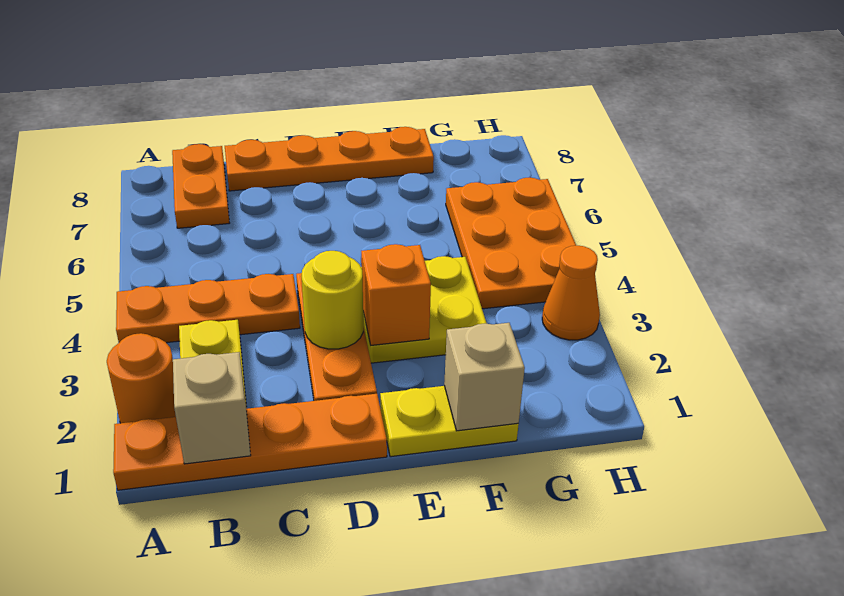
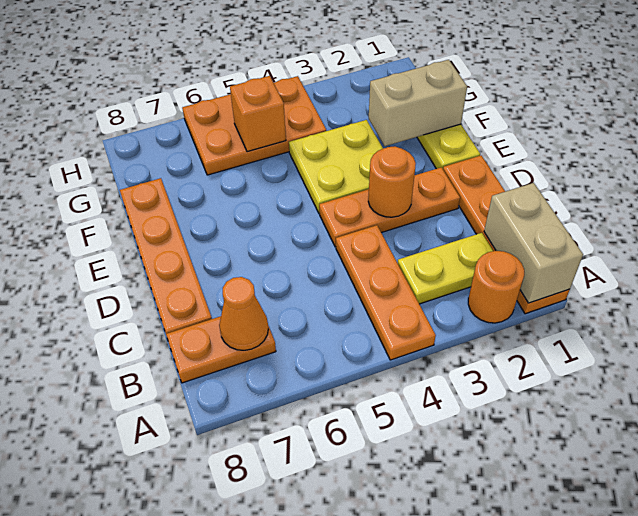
tan brick B1 level 2 -> tan brick A1:B1 level 2
yellow round brick D3 level 2 -> orange round brick D3 level 2
orange brick E3 level 2 -> orange brick G5 level 2
tan brick F1 level 2 -> tan brick F1:F2 level 2
orange cone H3 level 1 -> orange cone B7 level 2

